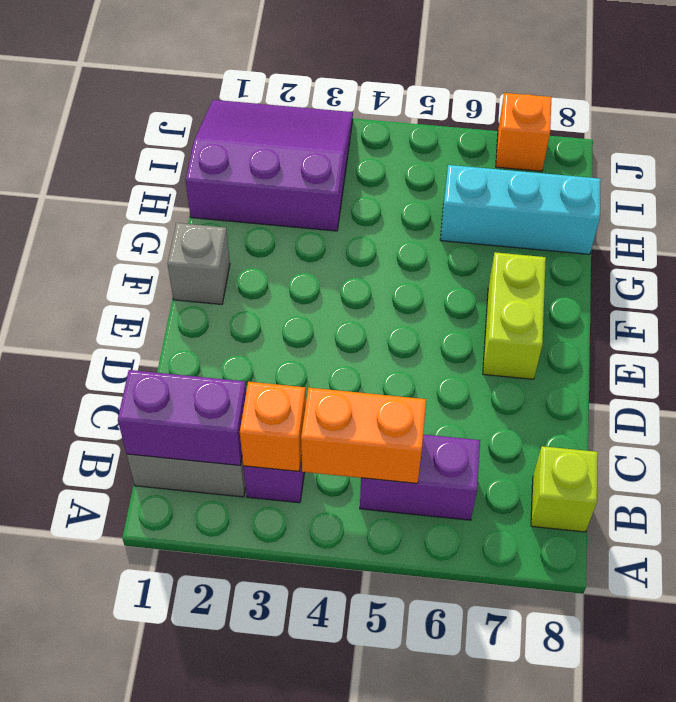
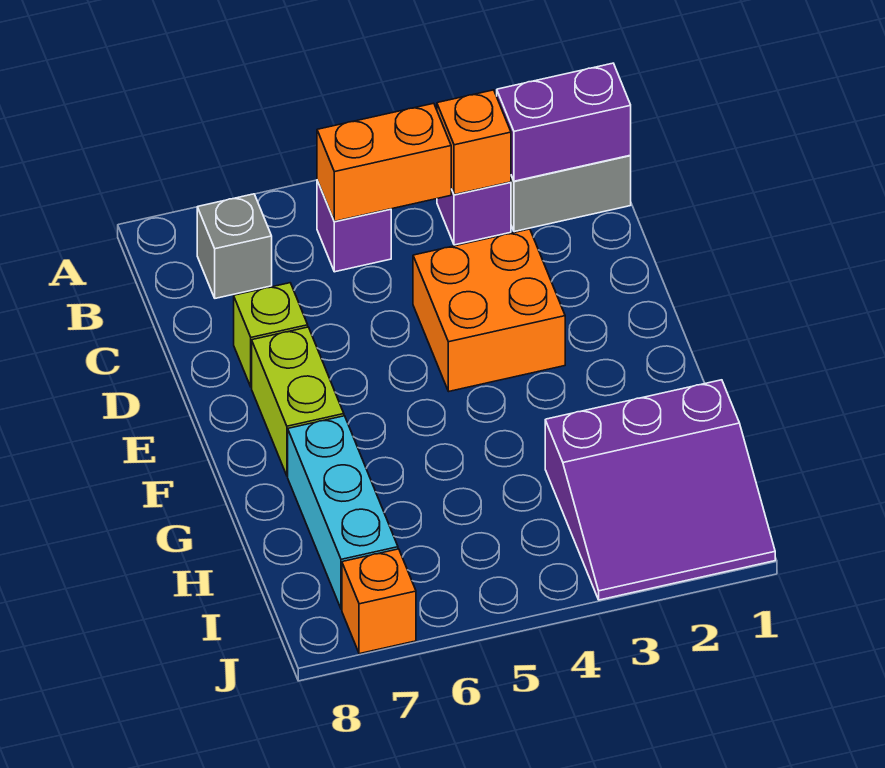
purple brick B5:B6 level 1 -> purple brick B5 level 1
lime brick B8 level 1 -> lime brick D7 level 1
none -> orange brick D3:E4 level 1
grey brick F1 level 1 -> grey brick B7 level 1
cyan brick H6:H8 level 1 -> cyan brick G7:I7 level 1

